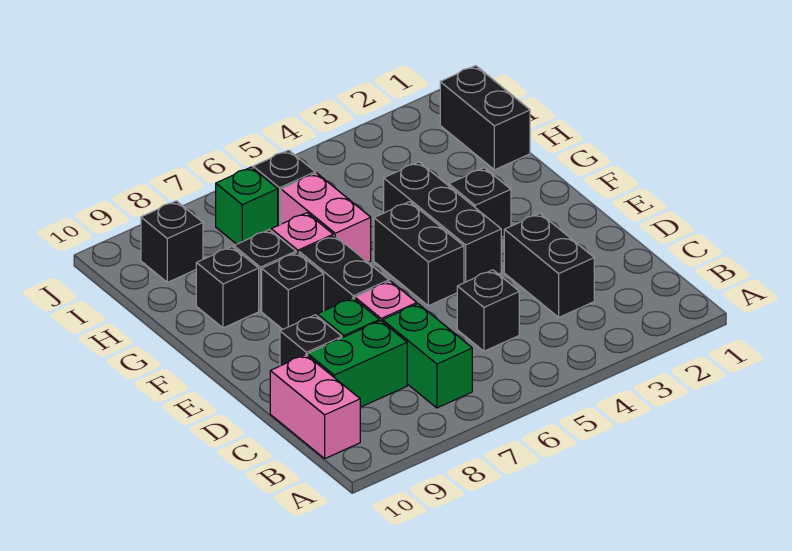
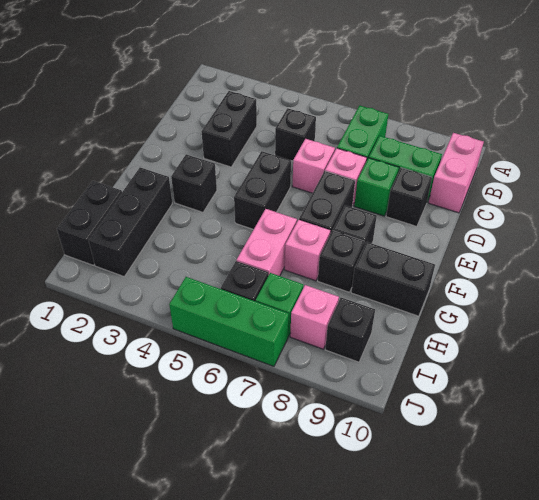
none -> pink brick D6 level 1
black brick E4:G4 level 1 -> black brick G2:I2 level 1
black brick G9 level 1 -> black brick G9:G10 level 1
none -> pink brick I8 level 1
none -> green brick J5:J7 level 1

